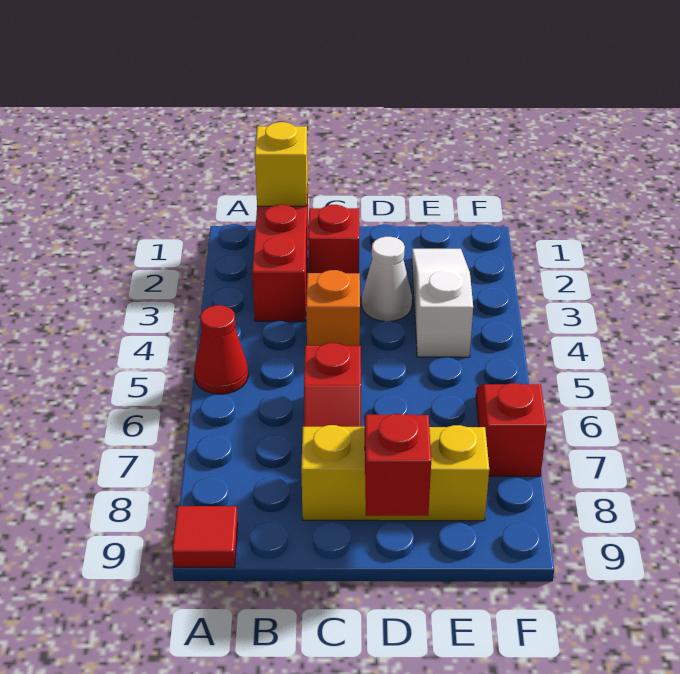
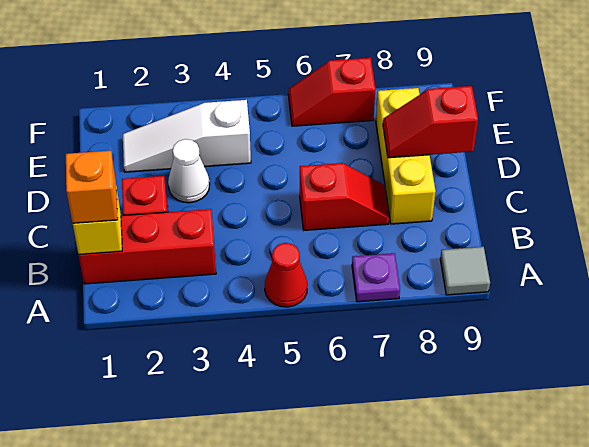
none -> purple plate A7 level 1
red tile A9 level 1 -> grey tile A9 level 1
orange brick C4 level 1 -> orange brick B1 level 3

